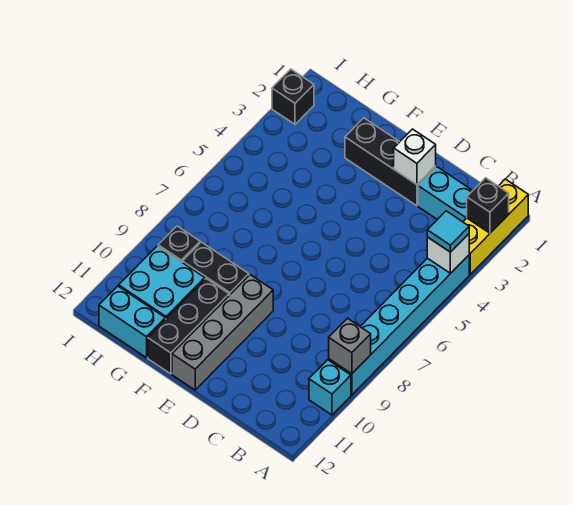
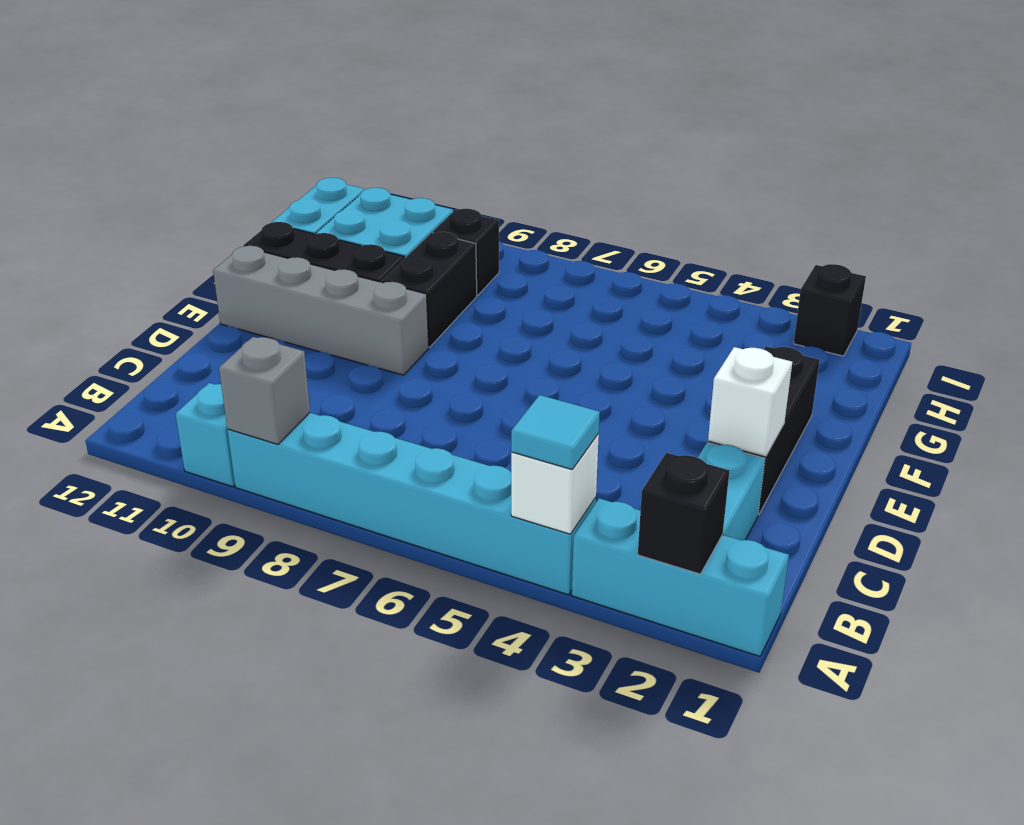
yellow brick A1:A3 level 1 -> cyan brick A1:A3 level 1

